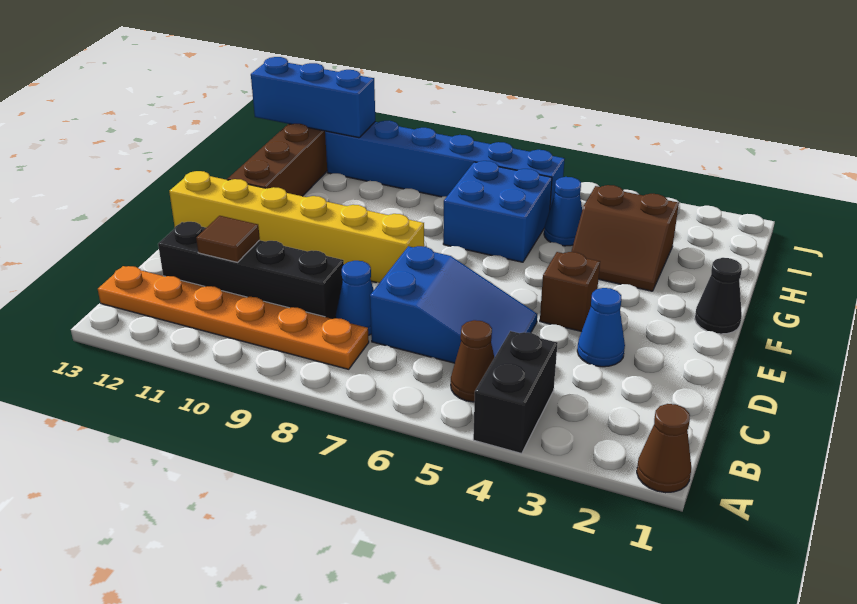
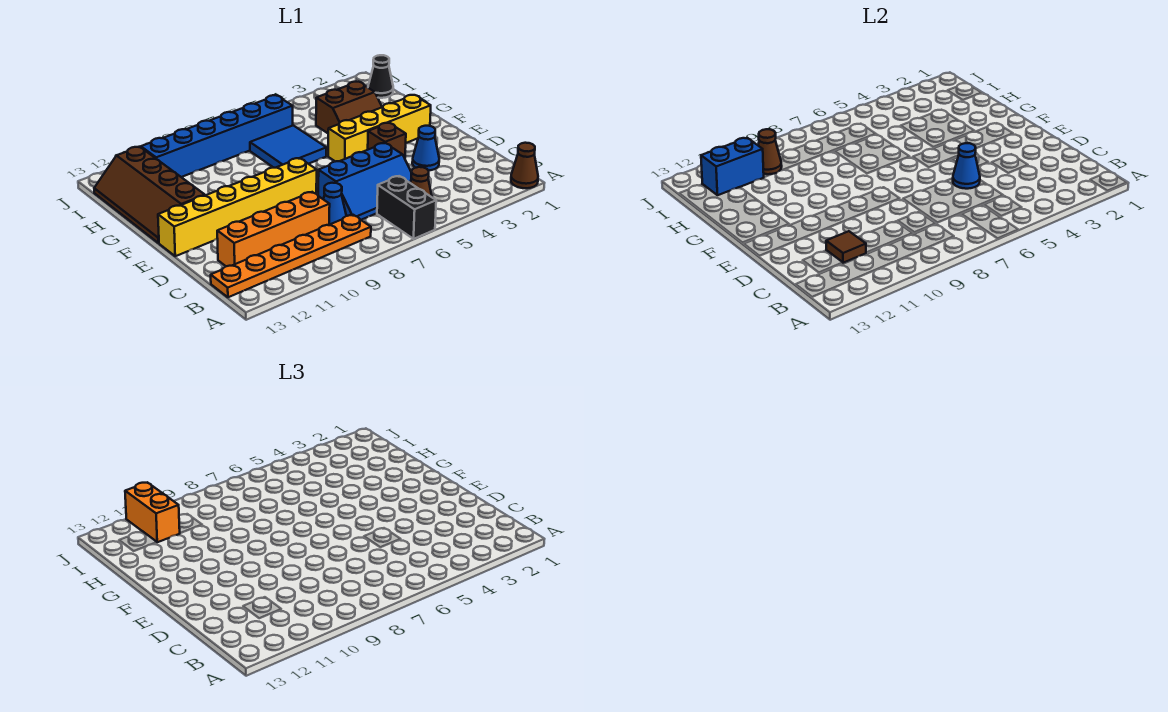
black brick A4:B4 level 1 -> black brick A6:B6 level 1
blue slope C5:D7 level 1 top 7 -> blue slope C5:D7 level 1 top D
black brick C9:C12 level 1 -> orange brick C9:C12 level 1
black cone F1 level 1 -> black cone I1 level 1
none -> yellow brick F2:F5 level 1
blue brick G6:H7 level 1 -> blue tile G6:H7 level 1
blue cone H5 level 1 -> blue cone D5 level 2
none -> brown cone I10 level 2
blue brick I11:I13 level 2 -> blue brick I11:I12 level 2
none -> orange brick I11:J11 level 3

